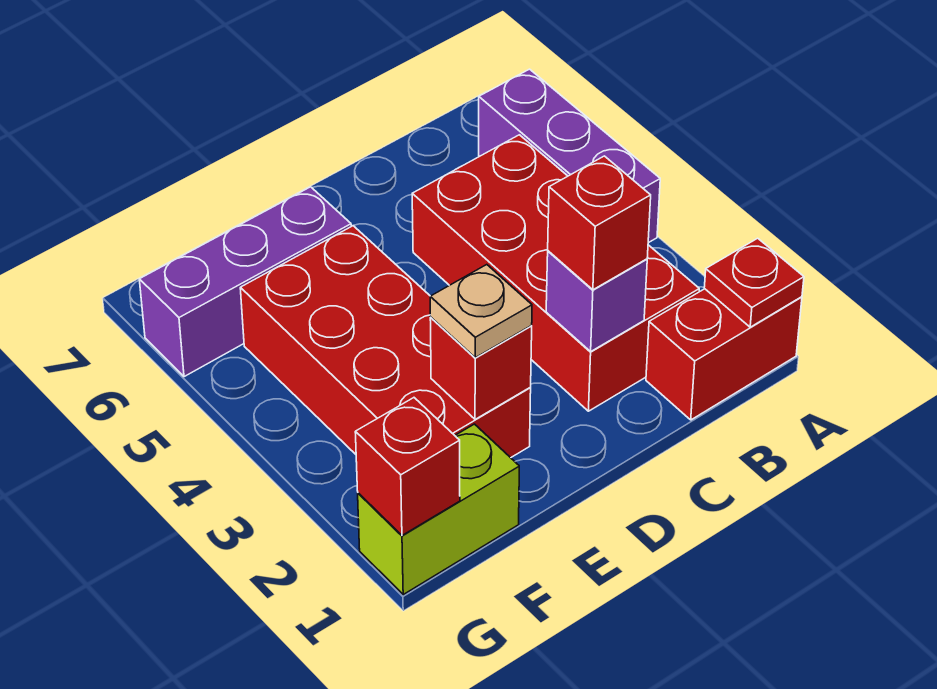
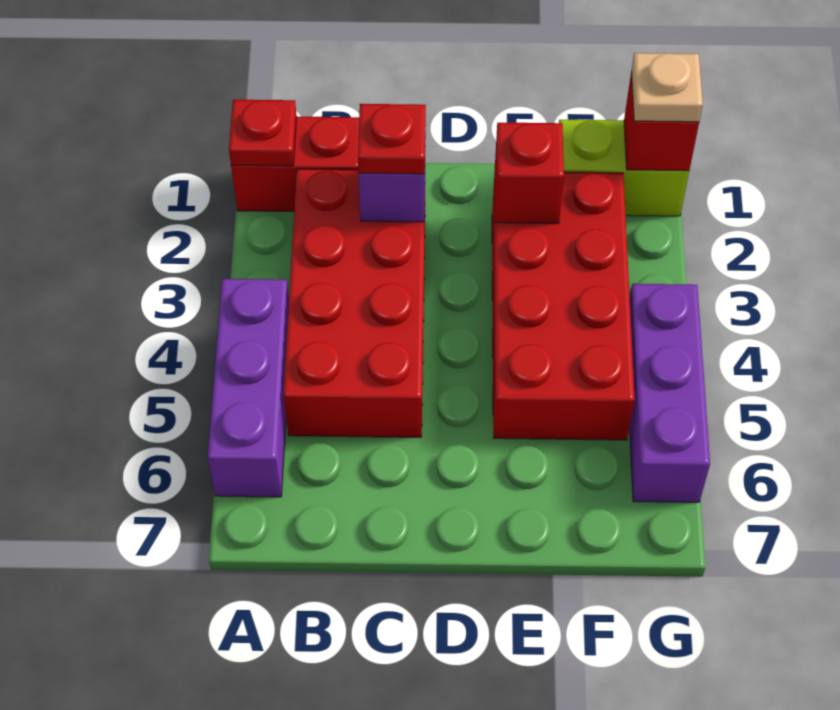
red brick C2 level 3 -> red plate C2 level 3
tan plate E2 level 3 -> tan plate G1 level 3
purple brick E6:G6 level 1 -> purple brick G4:G6 level 1

